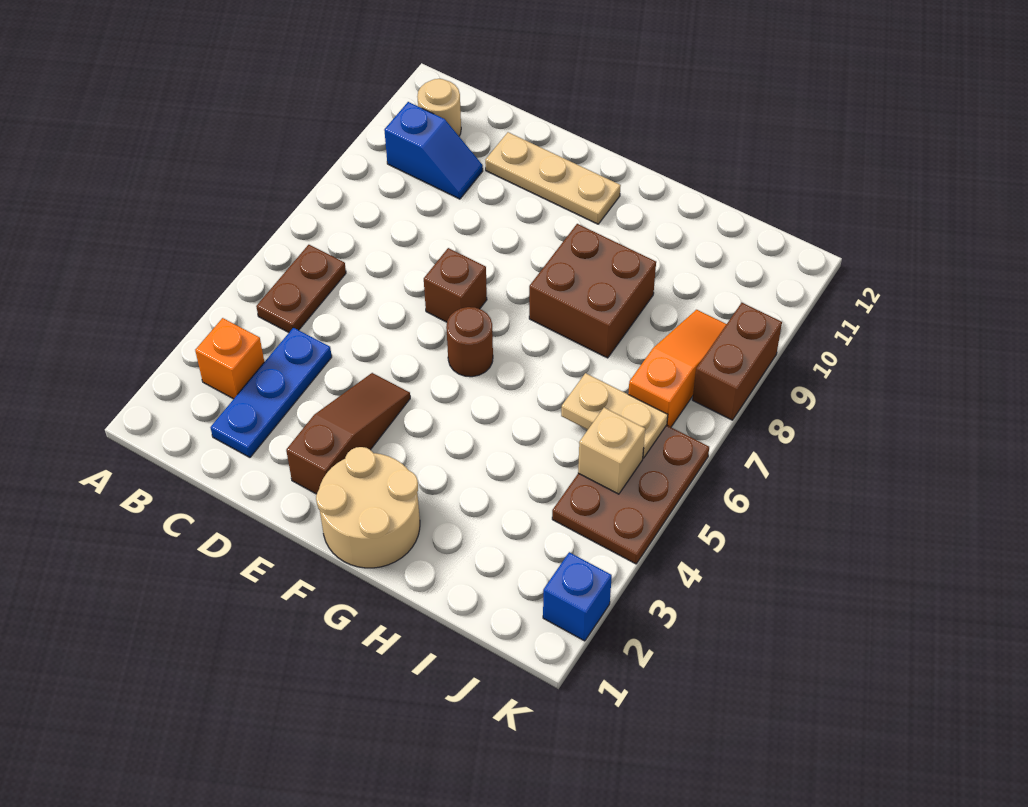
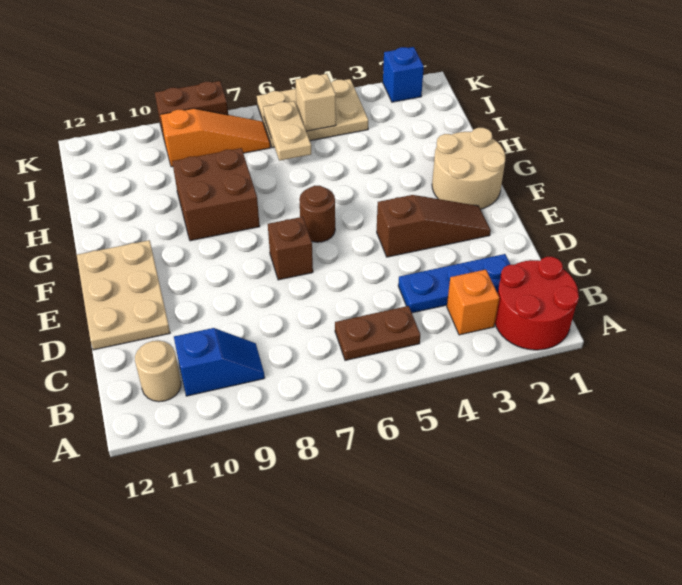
none -> red round brick A1:B2 level 1
blue slope B10:C10 level 1 top B -> blue slope B9:B10 level 1 top 10
tan plate D11:F11 level 1 -> tan plate D11:F12 level 1
brown slope E2:E4 level 1 top 2 -> brown slope E2:E4 level 1 top 4
brown plate J4:K6 level 1 -> tan plate J4:K6 level 1
orange slope J7:J9 level 1 top 7 -> orange slope J7:J9 level 1 top 9

